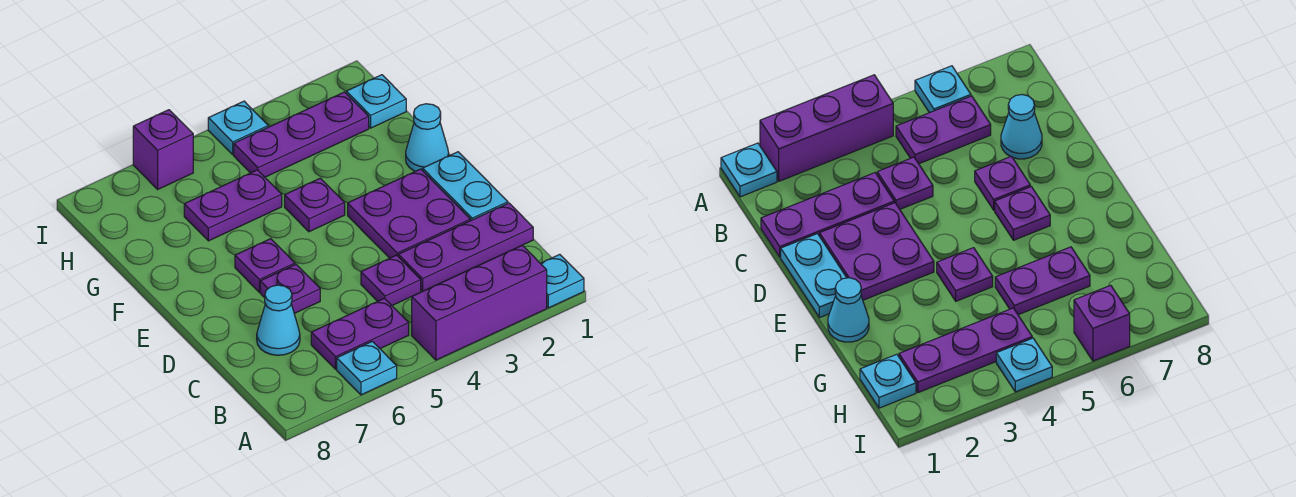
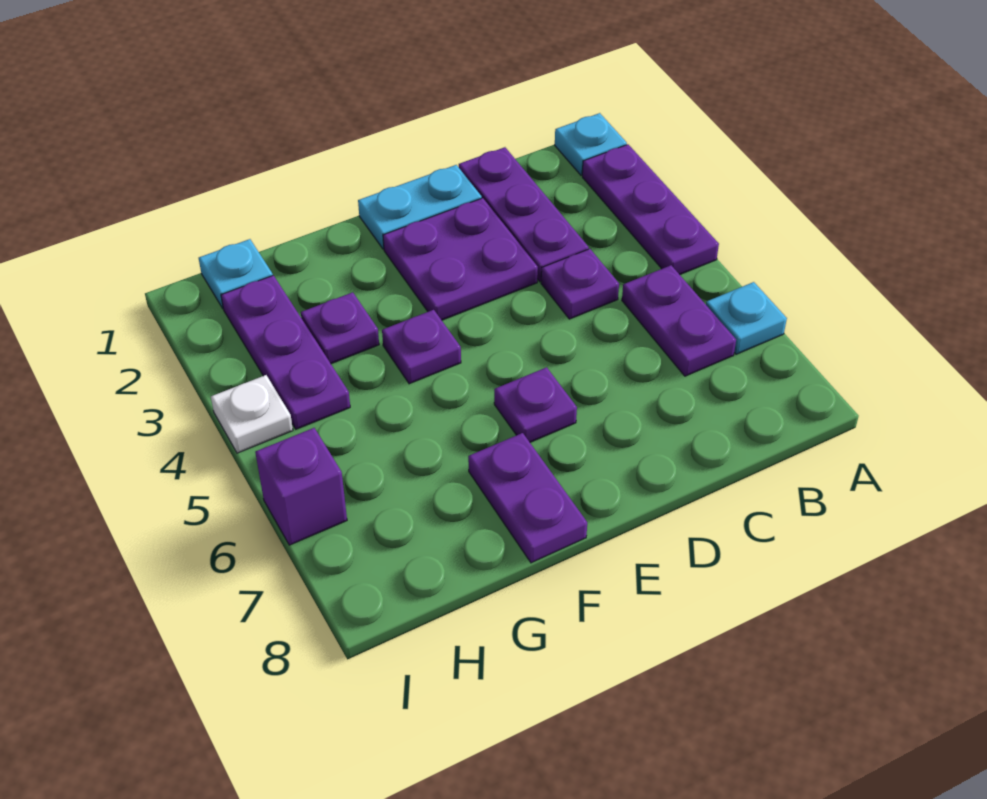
purple brick A2:A4 level 1 -> purple plate A2:A4 level 1
cyan cone C7 level 1 -> none
purple plate D6 level 1 -> purple plate G3 level 1
cyan cone F1 level 1 -> none
purple plate G5:G6 level 1 -> purple plate F7:F8 level 1
cyan plate I4 level 1 -> white plate I4 level 1

